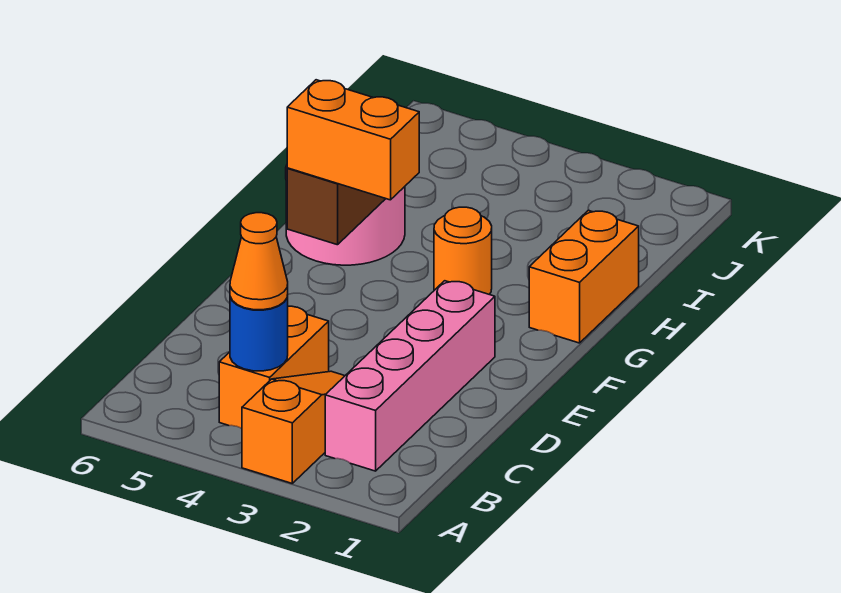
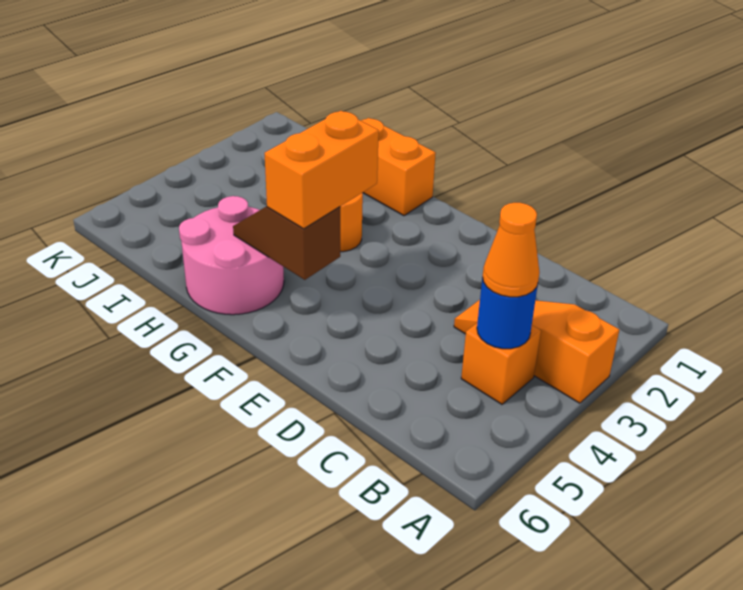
pink brick B2:E2 level 1 -> none
orange brick B4:C4 level 1 -> orange brick B4 level 1

